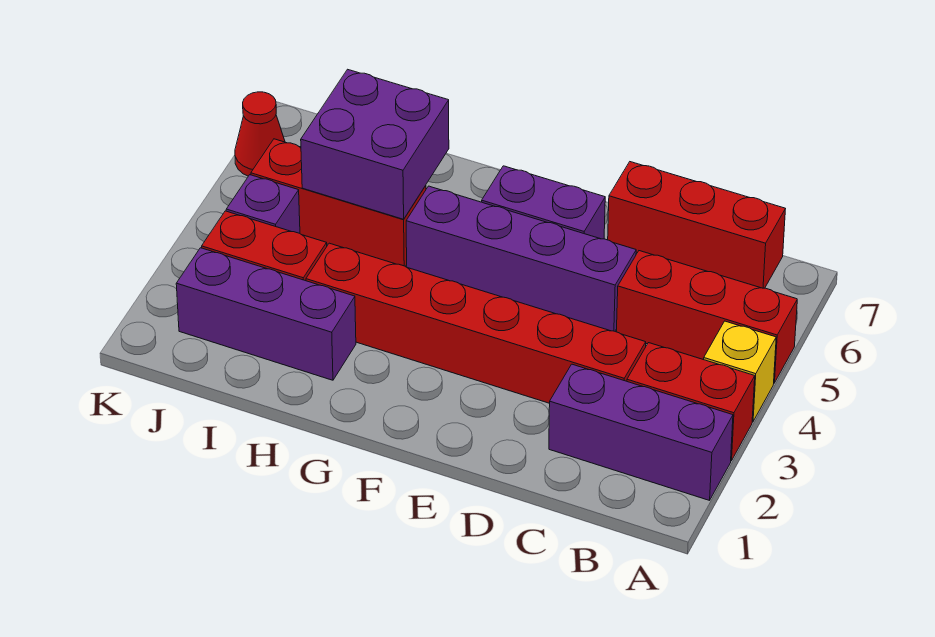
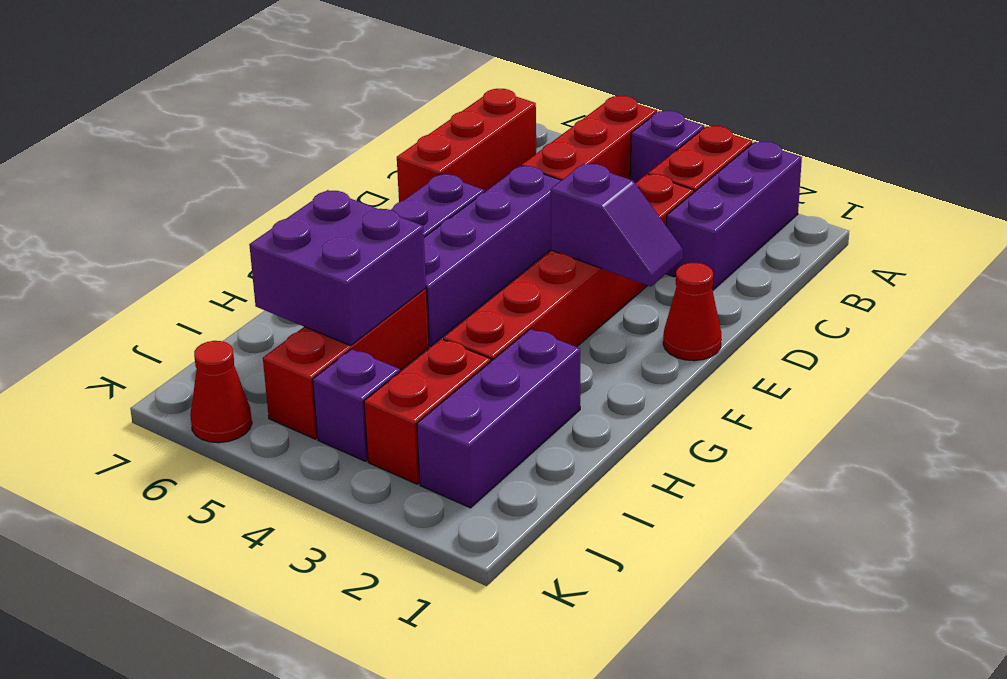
yellow brick A4 level 1 -> purple brick A4 level 1
none -> red cone E1 level 1
none -> purple slope E2:E3 level 2 top 3

